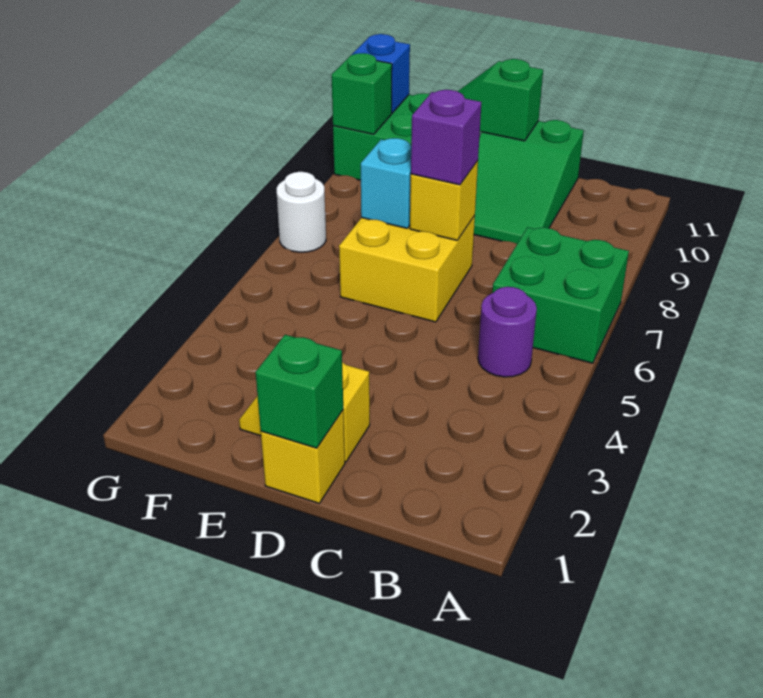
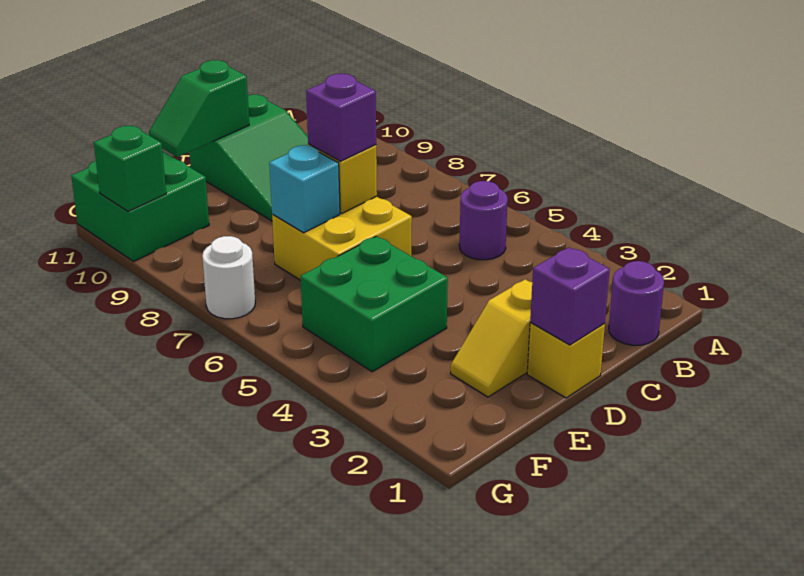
green brick A6:B7 level 1 -> green brick E4:F5 level 1
none -> purple round brick B1 level 1
green brick D1 level 2 -> purple brick D1 level 2
blue brick G11 level 2 -> none

